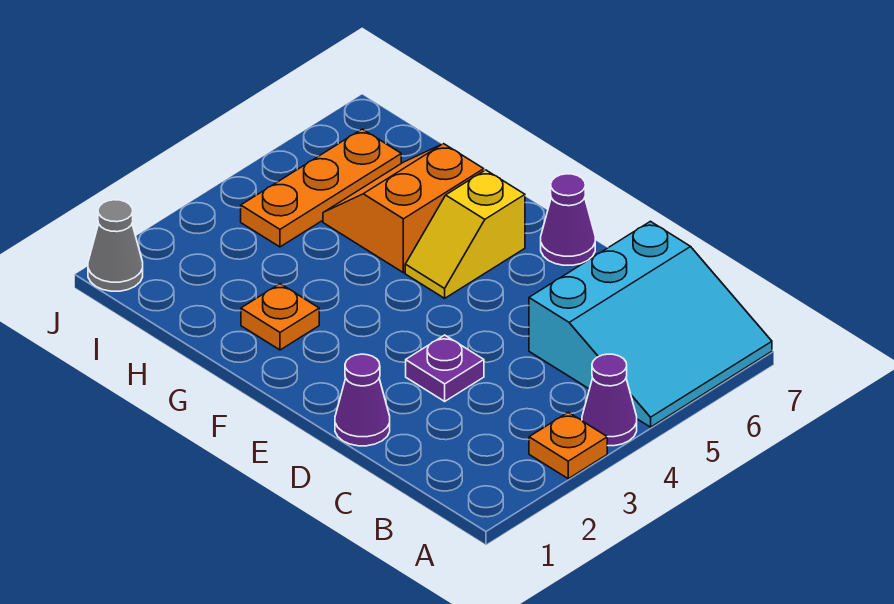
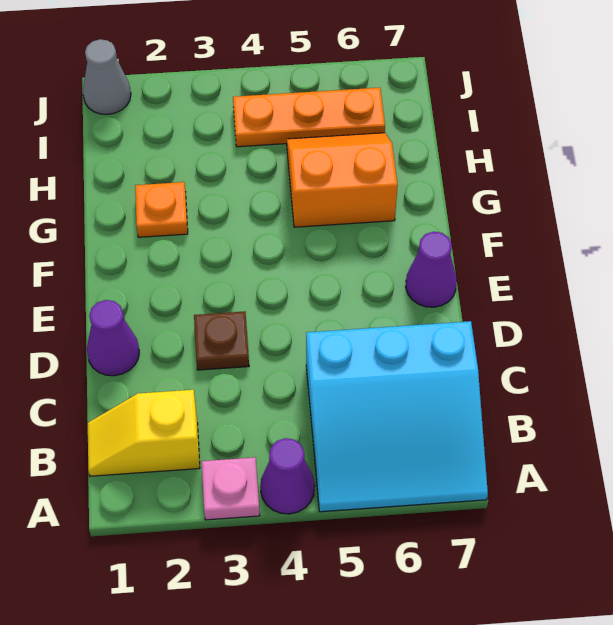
orange plate A3 level 1 -> pink plate A3 level 1
purple plate D3 level 1 -> brown plate D3 level 1
yellow slope F5:F6 level 1 top 6 -> yellow slope B1:B2 level 1 top 2

